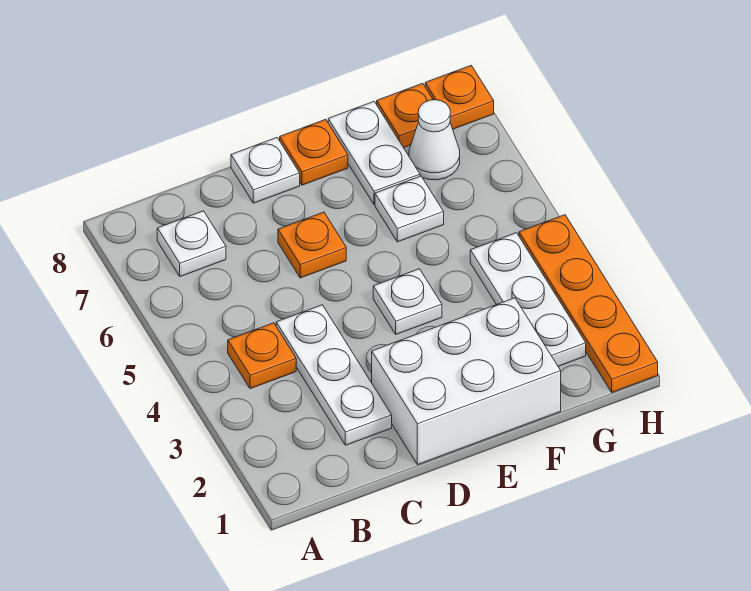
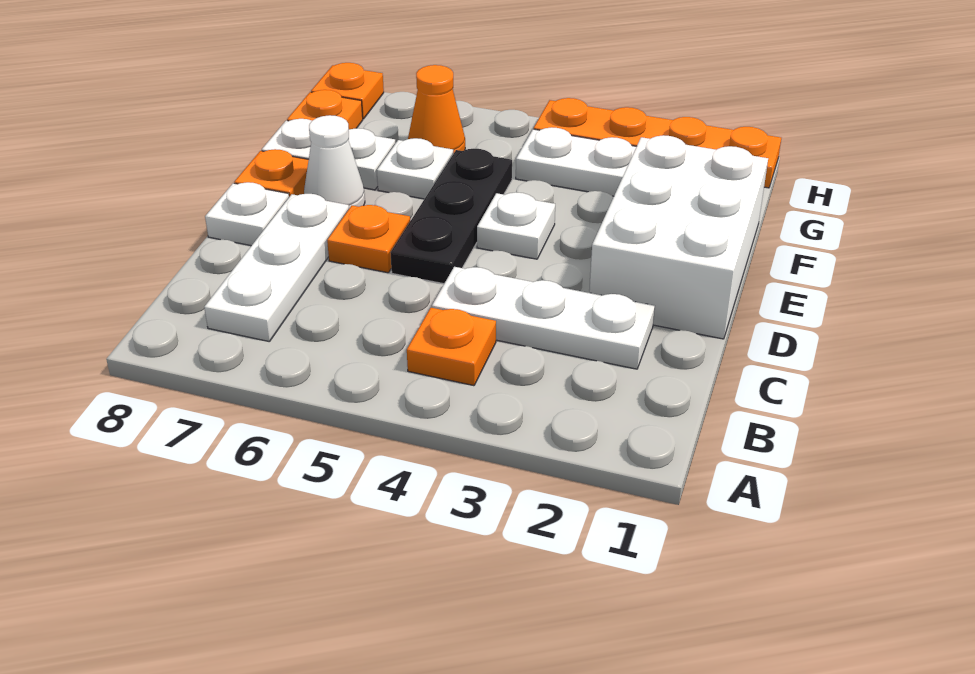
white plate B7 level 1 -> white plate B7:D7 level 1
none -> black plate D5:F5 level 1
none -> orange cone G6 level 1
white cone G7 level 1 -> white cone E7 level 1

